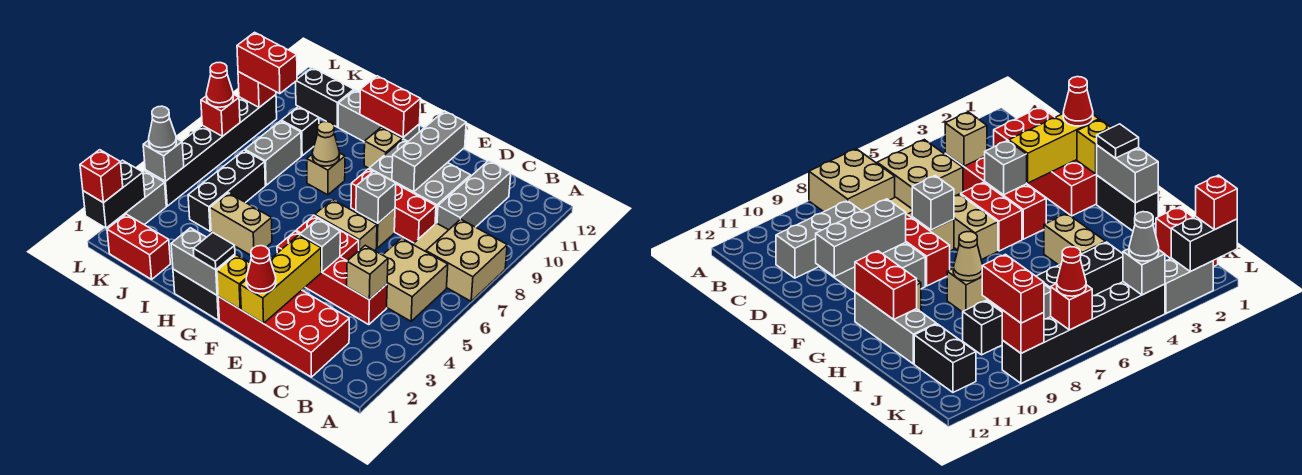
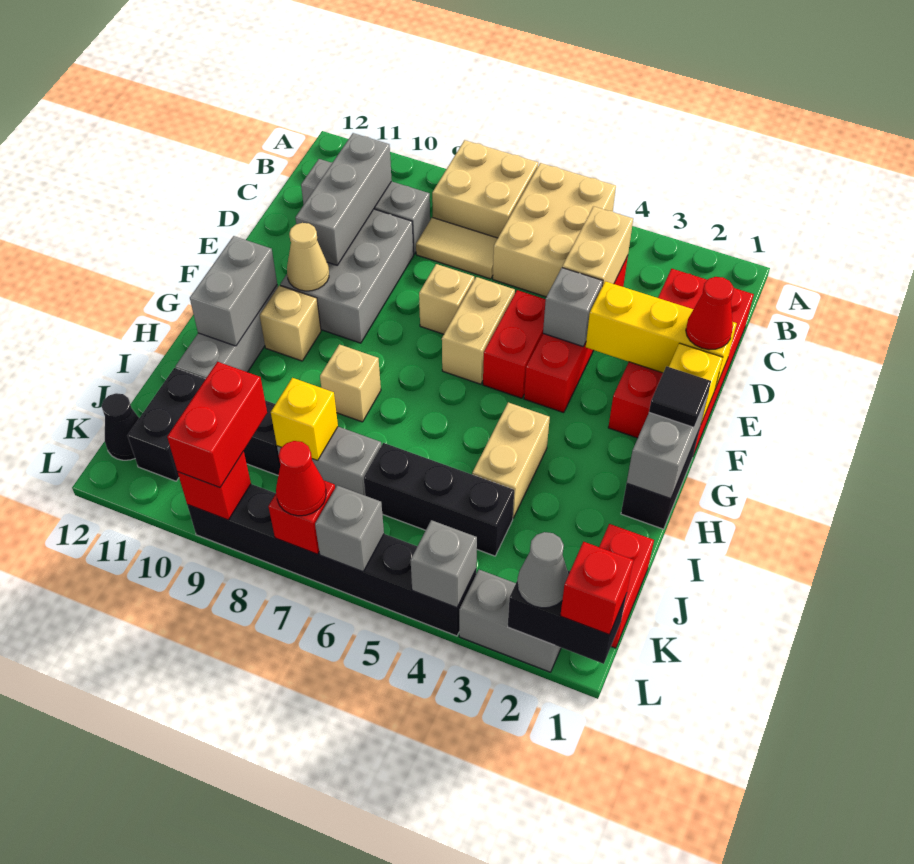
tan brick B5:C6 level 1 -> tan brick A5:C6 level 1
tan brick C4 level 2 -> tan brick C4:D4 level 2
red brick D8:F8 level 1 -> none
grey brick E7 level 2 -> grey brick L6 level 2
grey brick E9:E11 level 2 -> grey brick C10:E10 level 2
red brick G11:H11 level 2 -> grey brick G11:H11 level 2
tan cone H8 level 2 -> tan cone F10 level 2
none -> yellow brick J8 level 2
none -> black cone K12 level 1
grey cone L4 level 3 -> grey cone L2 level 3

